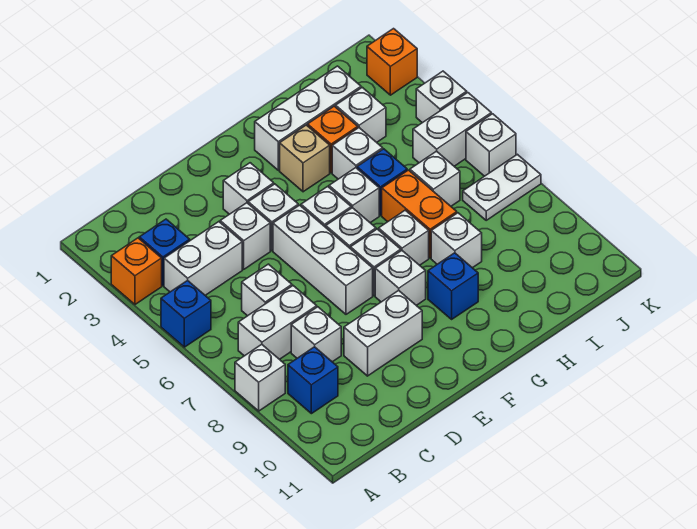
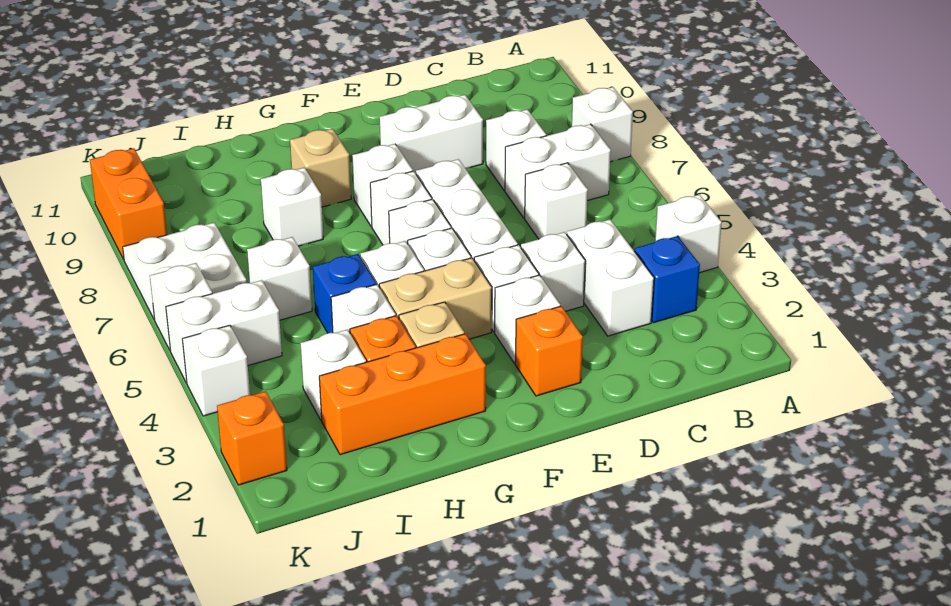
orange brick A3 level 1 -> orange brick E2 level 1
blue brick A5 level 1 -> none
white brick B4:C4 level 1 -> white brick C3:C4 level 1
blue brick B9 level 1 -> none
none -> tan brick F4:G4 level 1
white brick G2:I2 level 1 -> orange brick G2:I2 level 1
white brick G7 level 1 -> white brick A4 level 1
blue brick G9 level 1 -> tan brick G9 level 1
orange brick H6:H7 level 1 -> orange brick K9:K10 level 1
white plate J7:K7 level 1 -> white plate J7:K8 level 1

